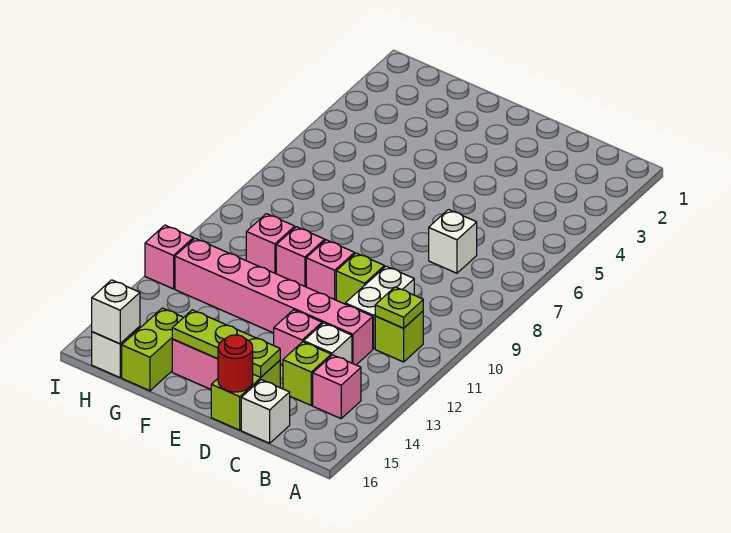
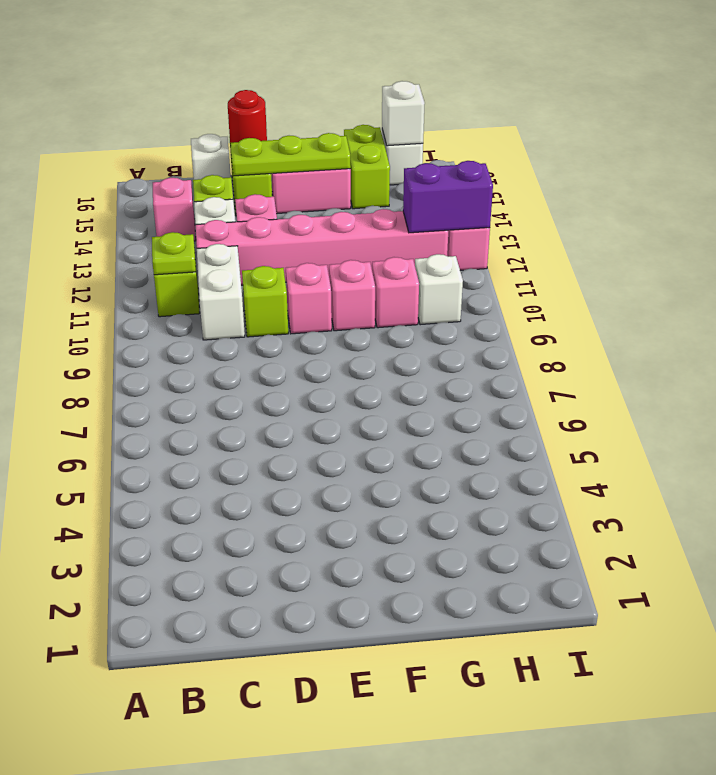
white brick C7 level 1 -> white brick H10 level 1
none -> purple brick H12:I12 level 2

